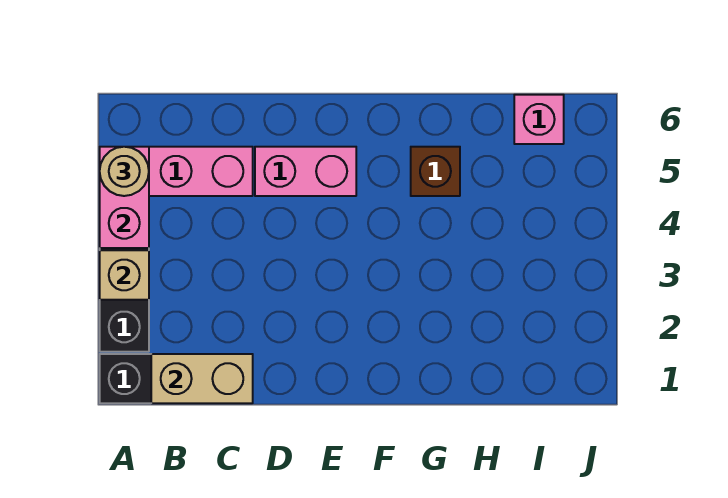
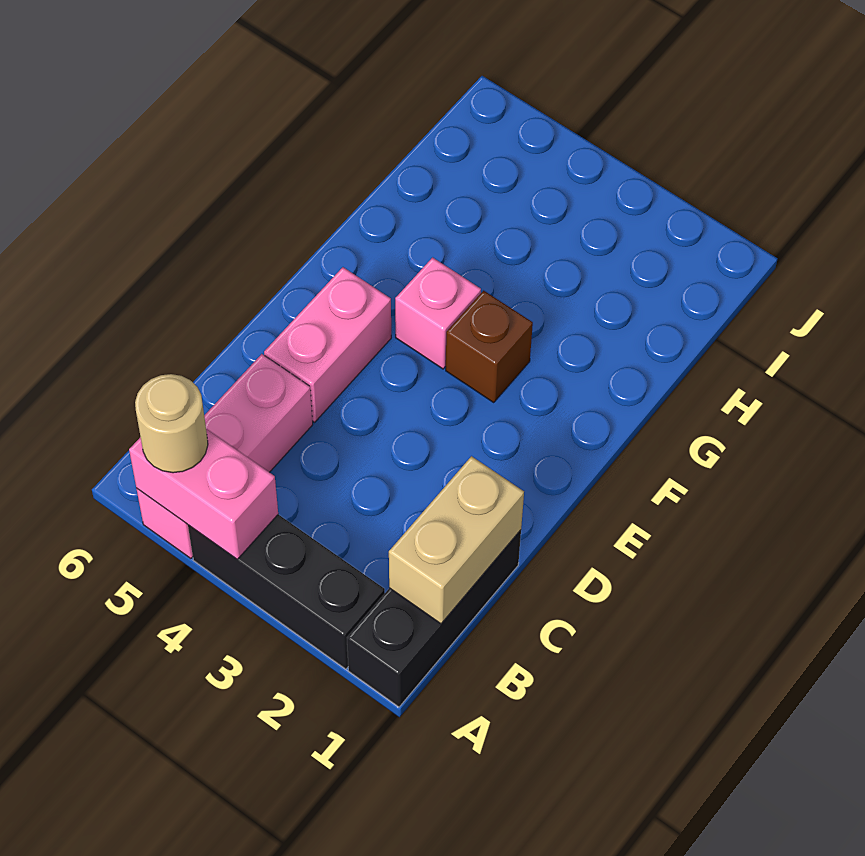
tan brick A3 level 2 -> none
brown brick G5 level 1 -> brown brick F3 level 1
pink brick I6 level 1 -> pink brick F4 level 1

